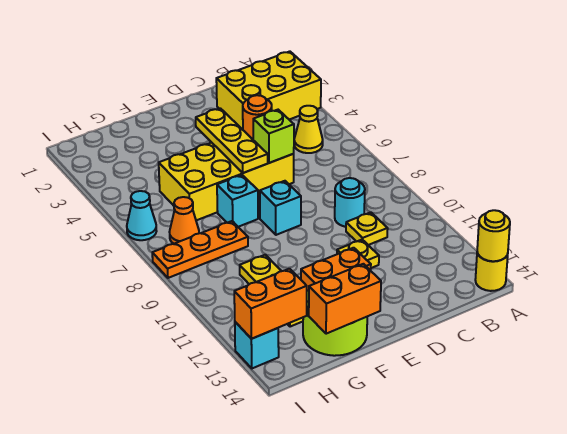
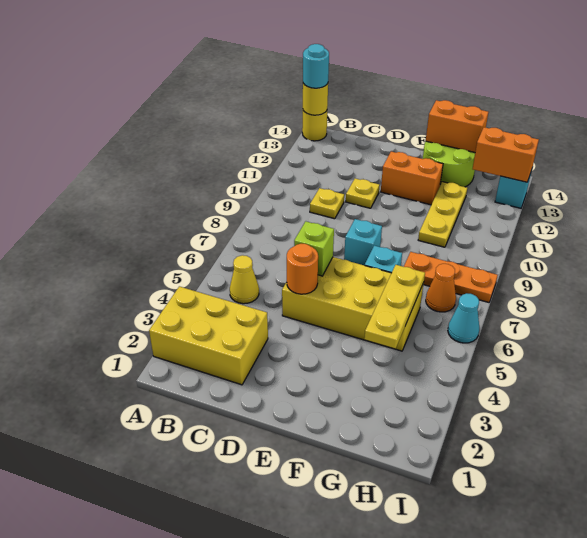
cyan round brick C9 level 1 -> cyan round brick A14 level 3
yellow plate E4:E6 level 2 -> yellow plate G4:G6 level 2

